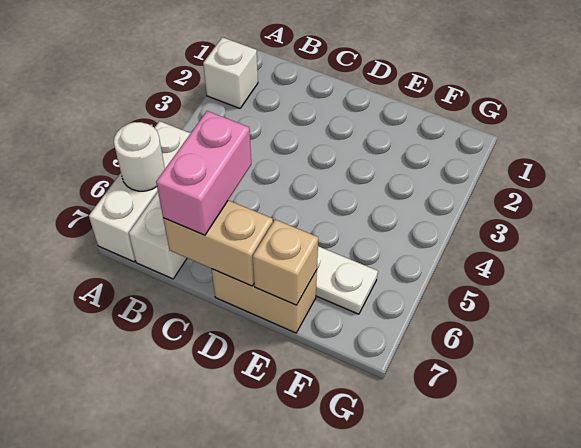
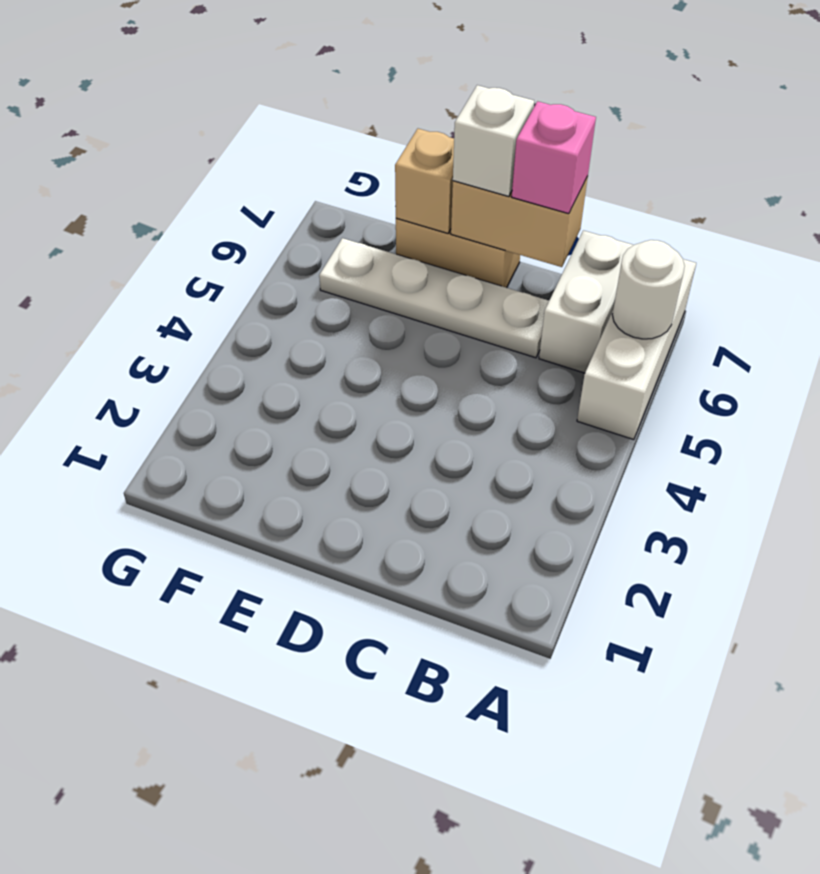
white brick A2 level 1 -> white brick D7 level 3
pink brick C6:C7 level 3 -> pink brick C7 level 3

